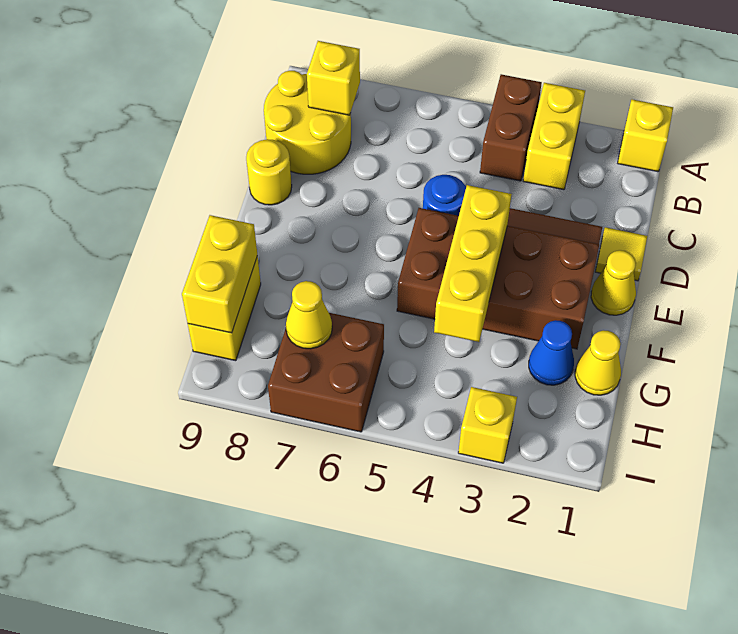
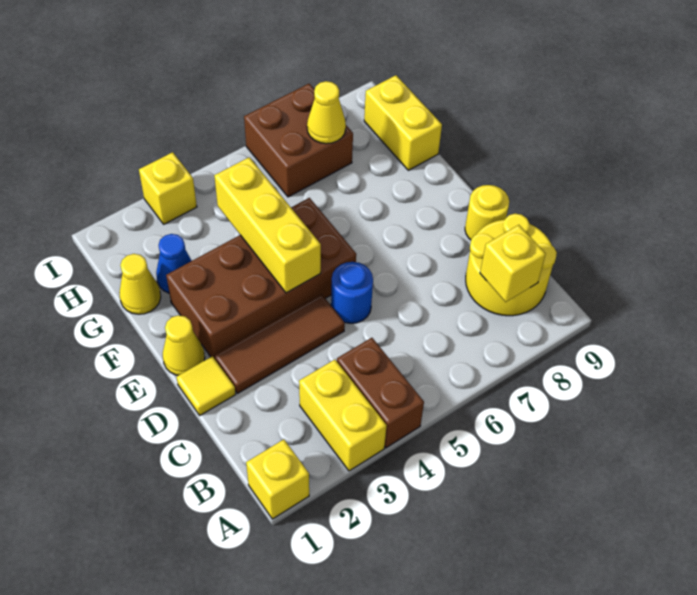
yellow brick G9:H9 level 2 -> none

